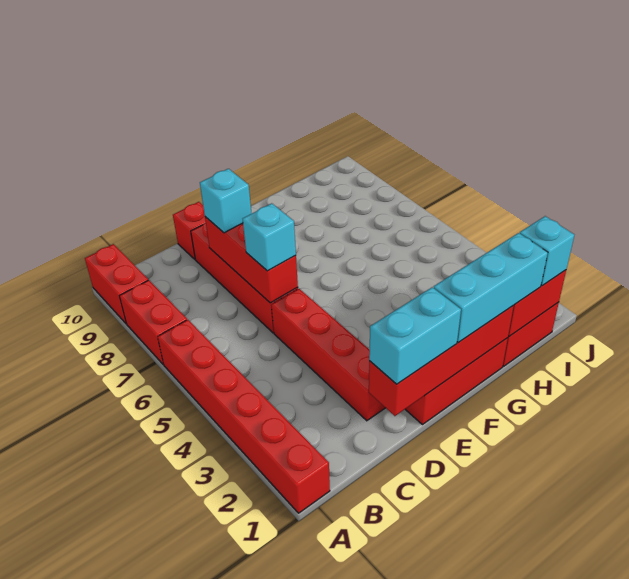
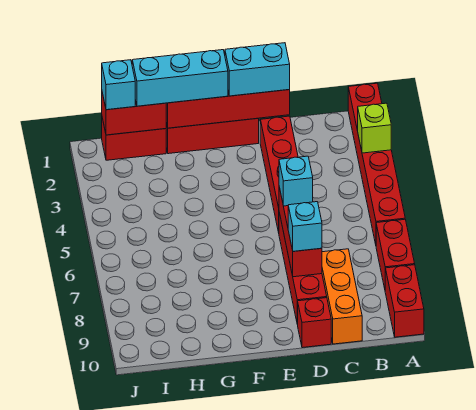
none -> lime brick A3 level 2
none -> orange brick C8:C10 level 1

